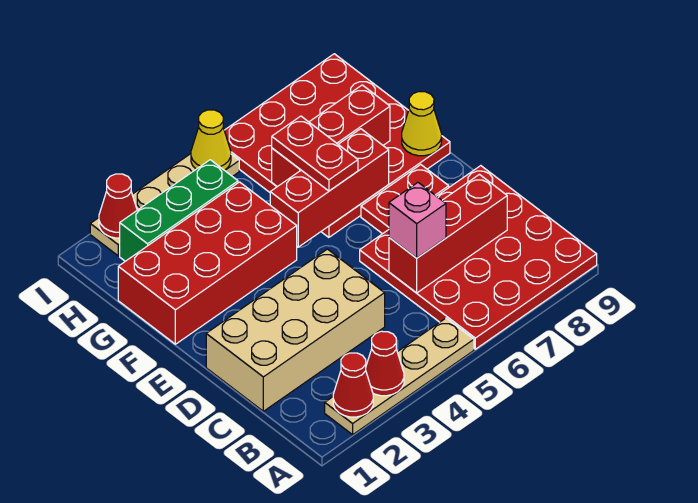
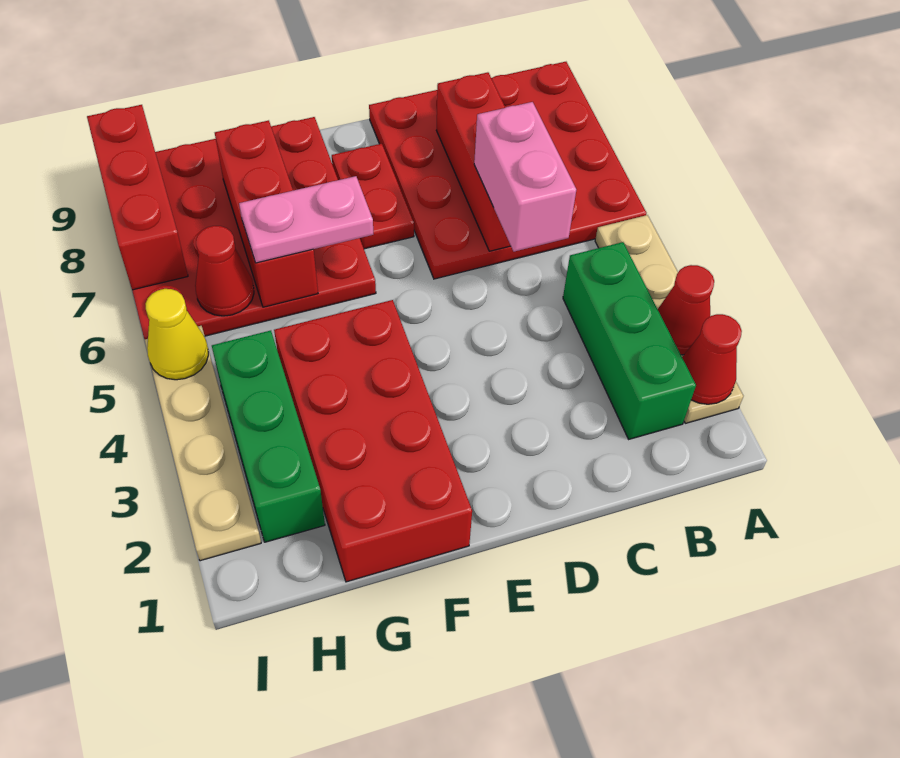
none -> green brick B2:B4 level 1
tan brick C1:D4 level 1 -> none
pink brick C6 level 3 -> pink brick C5:C6 level 3
red brick F5:F7 level 2 -> red brick I7:I9 level 2
red plate F6:G6 level 3 -> pink plate F6:G6 level 3
yellow cone F9 level 2 -> none
red cone I2 level 2 -> red cone H6 level 2

